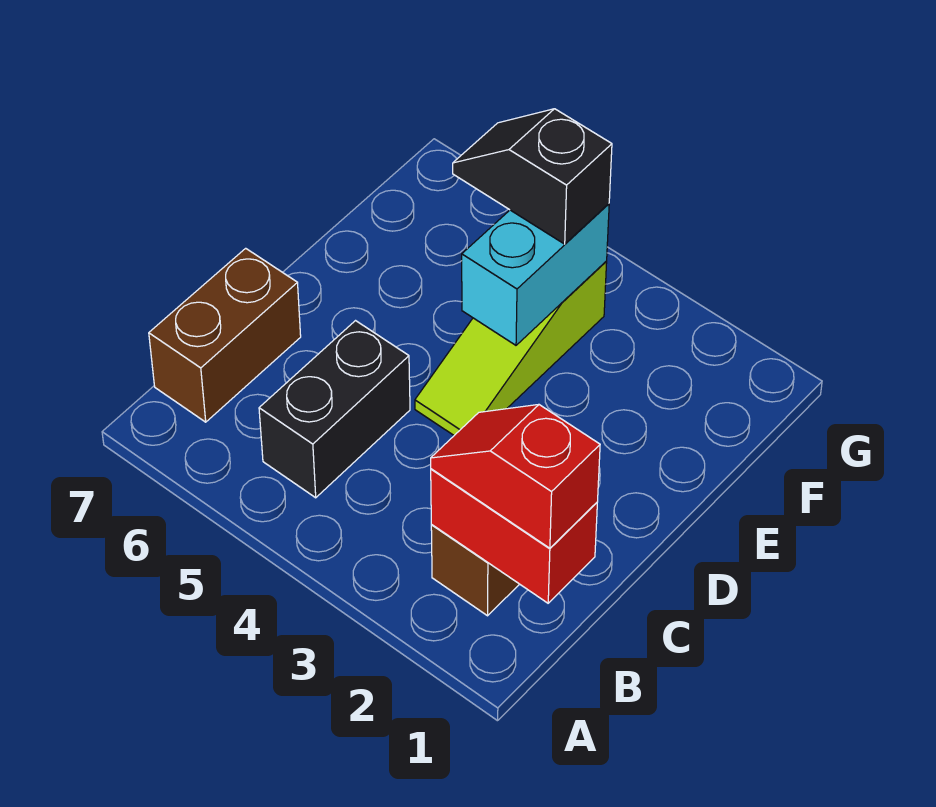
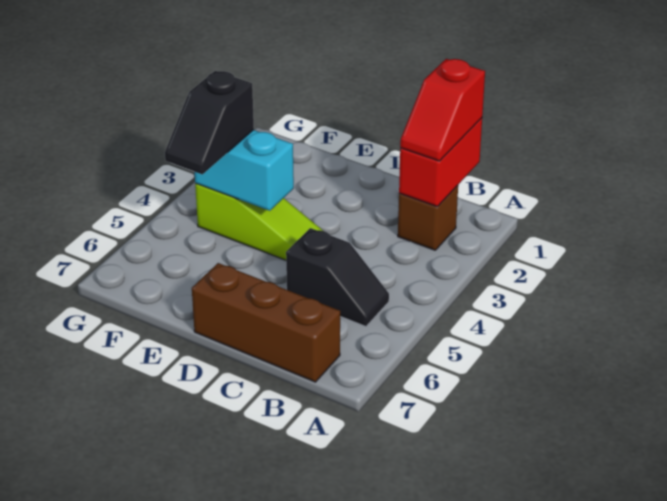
black brick B5:C5 level 1 -> black slope B5:C5 level 1 top C
brown brick B7:C7 level 1 -> brown brick B7:D7 level 1

